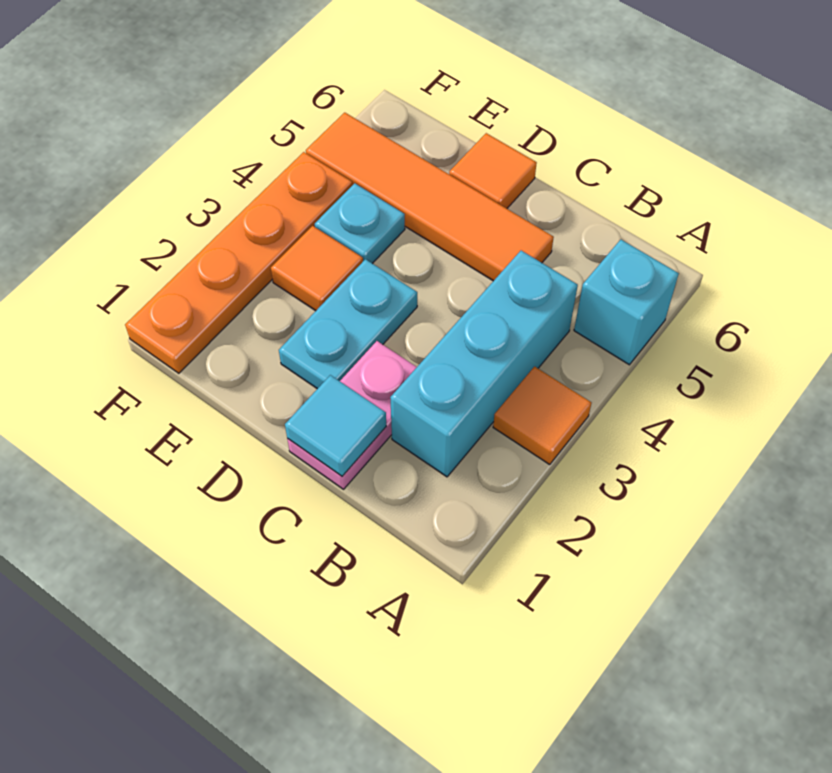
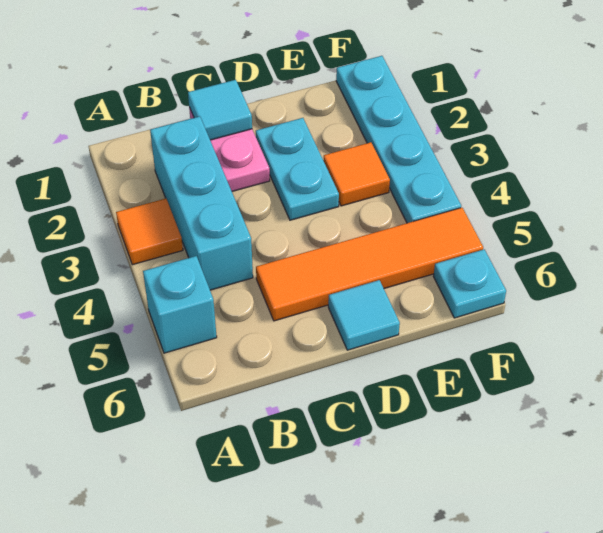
orange tile D6 level 1 -> cyan tile D6 level 1
cyan plate E4 level 1 -> cyan plate F6 level 1
orange plate F1:F4 level 1 -> cyan plate F1:F4 level 1

